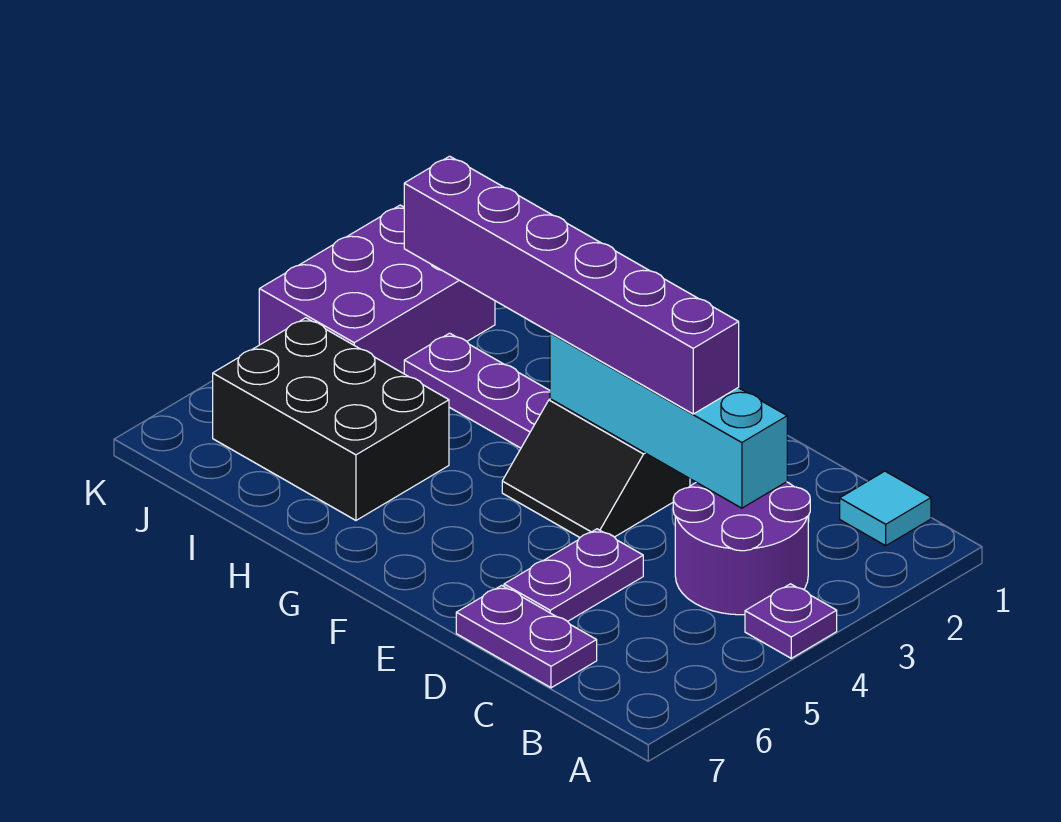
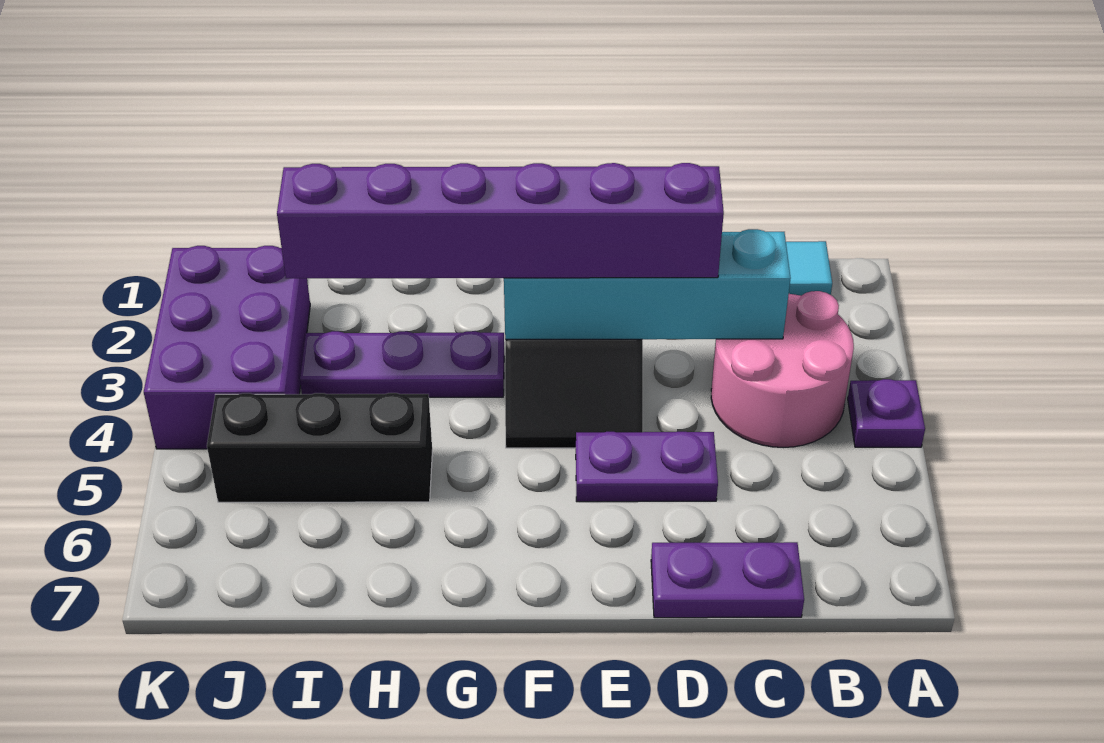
purple round brick B3:C4 level 1 -> pink round brick B3:C4 level 1
purple plate D5:D6 level 1 -> purple plate D5:E5 level 1
black brick H5:J6 level 1 -> black brick H5:J5 level 1

